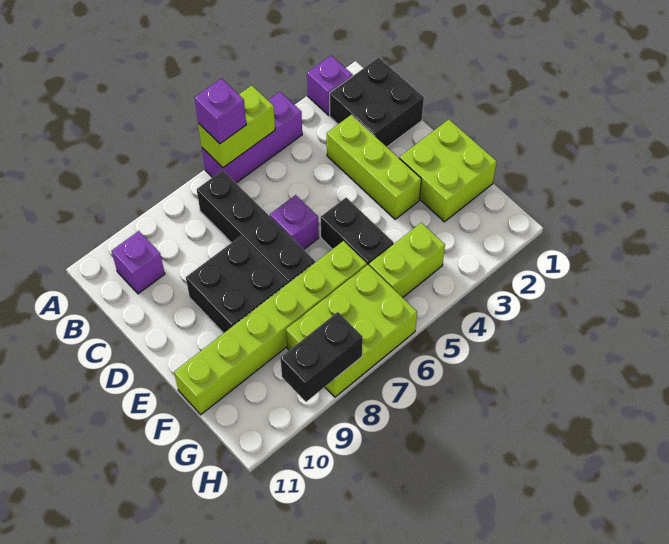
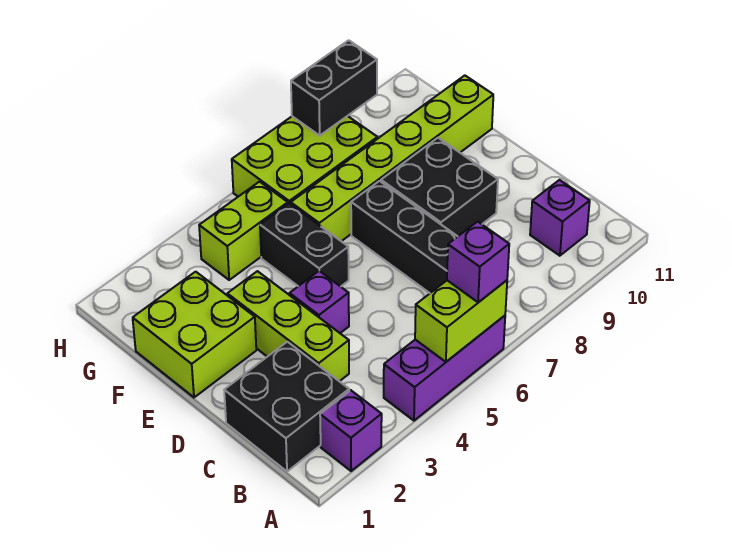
purple brick D6 level 1 -> purple brick D4 level 1

